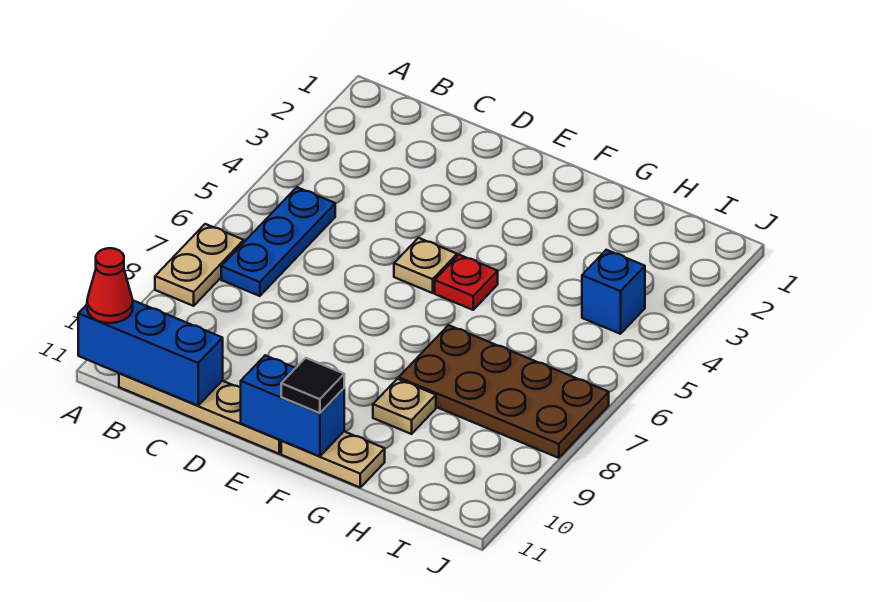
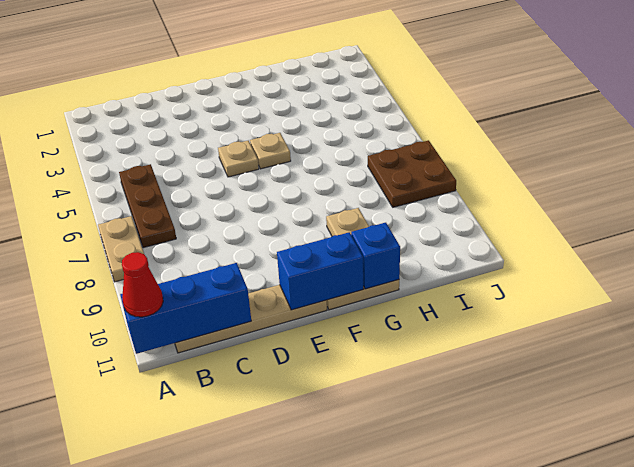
blue plate B5:B7 level 1 -> brown plate B5:B7 level 1
red plate F5 level 1 -> tan plate F5 level 1
black tile F11 level 3 -> none
brown plate G7:J8 level 1 -> brown plate I7:J8 level 1
blue brick I4 level 1 -> blue brick G11 level 2

